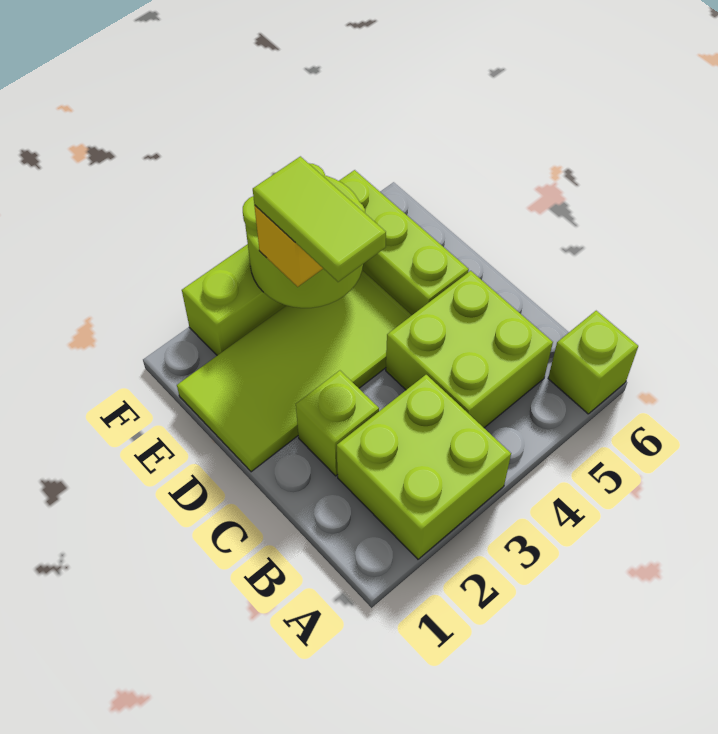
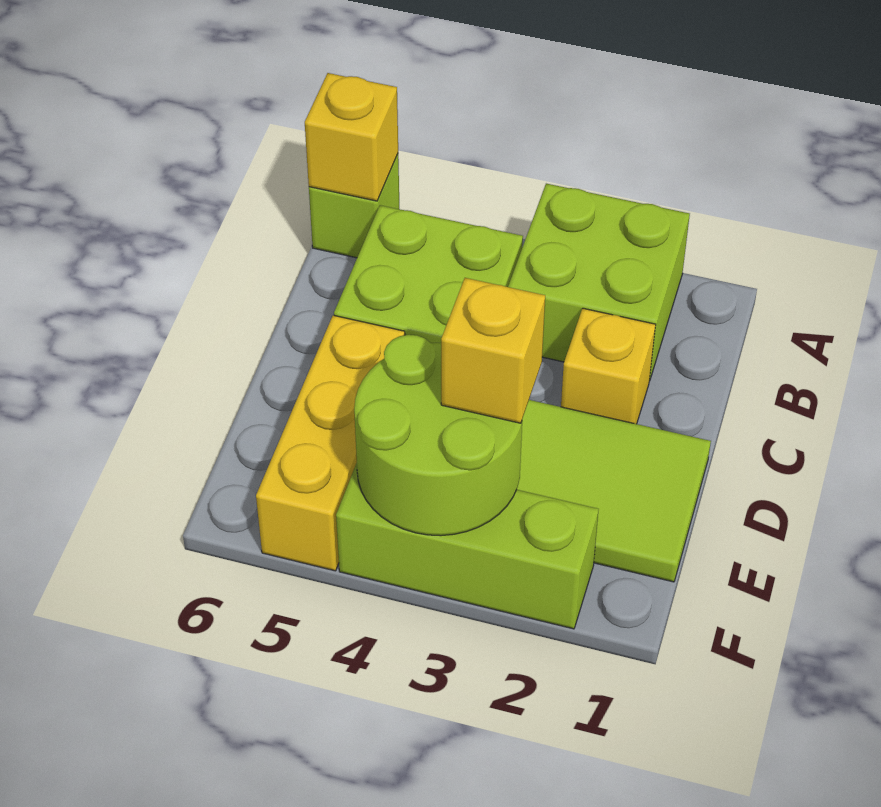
none -> yellow brick A6 level 2
lime brick C2 level 1 -> yellow brick C2 level 1
lime tile D3:E3 level 4 -> none
lime brick D5:F5 level 1 -> yellow brick D5:F5 level 1

